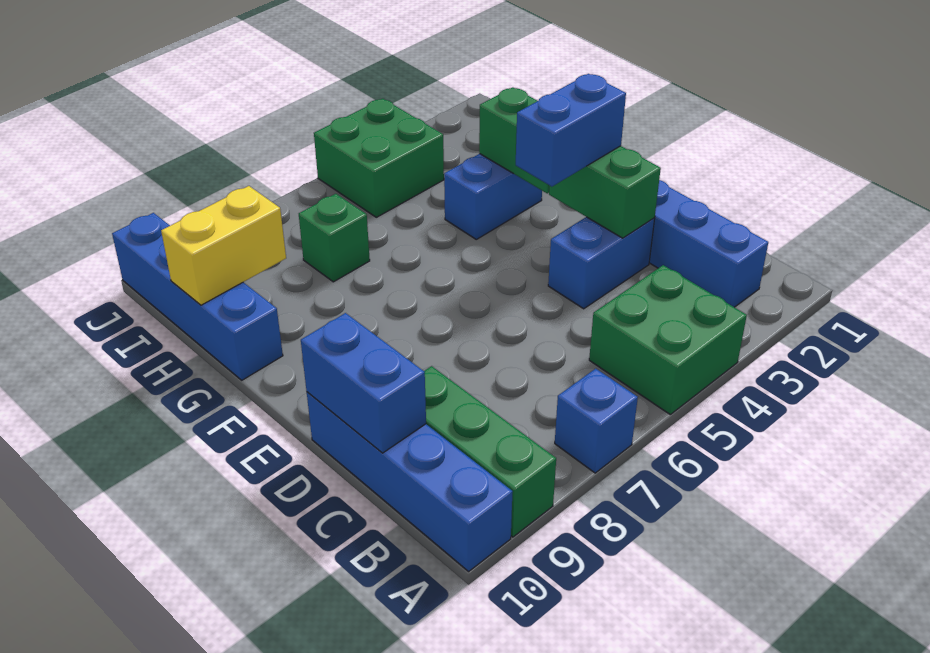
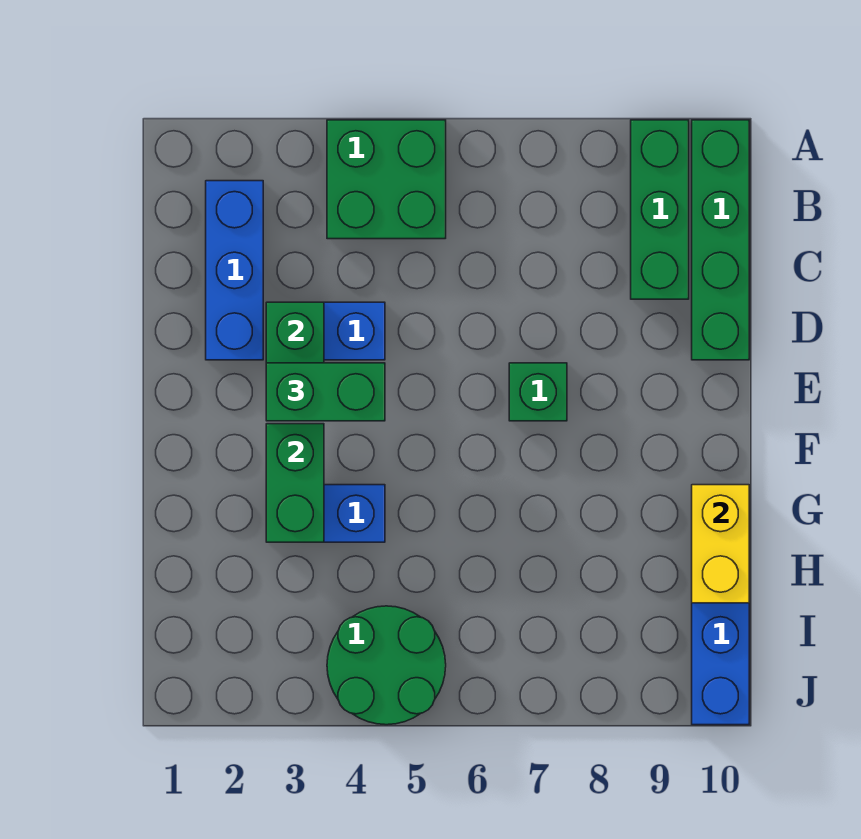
blue brick A7 level 1 -> none
blue brick A10:D10 level 1 -> green brick A10:D10 level 1
blue brick C10:D10 level 2 -> none
blue brick E3:E4 level 3 -> green brick E3:E4 level 3
green brick H7 level 1 -> green brick E7 level 1
yellow brick H9:H10 level 2 -> yellow brick G10:H10 level 2
green brick I4:J5 level 1 -> green round brick I4:J5 level 1

